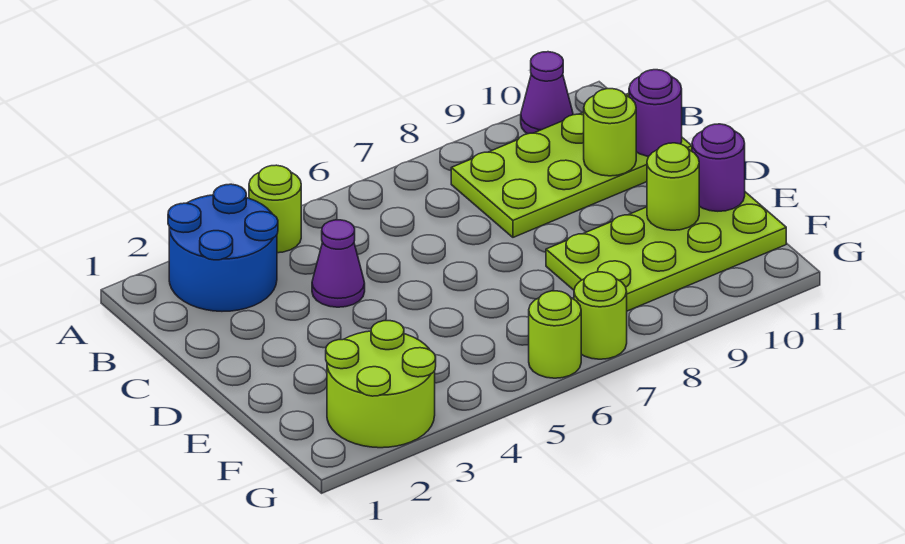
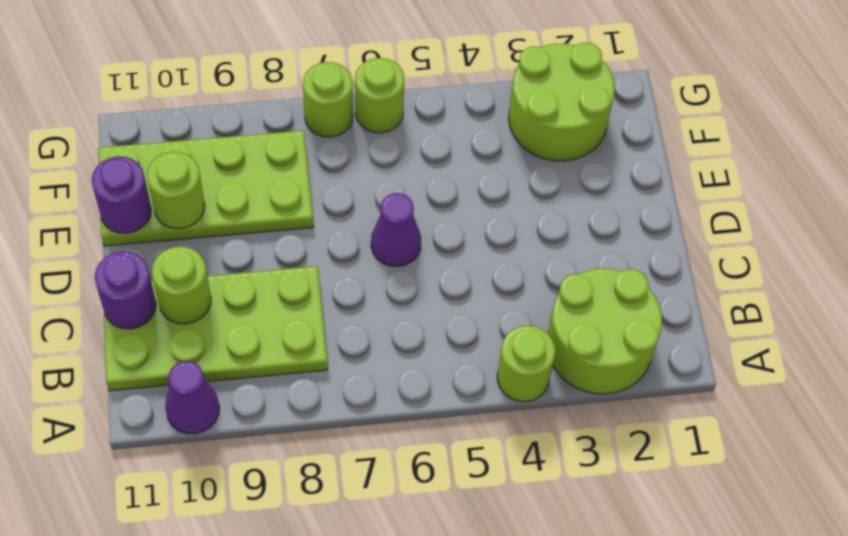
blue round brick A2:B3 level 1 -> lime round brick A2:B3 level 1
purple cone C4 level 1 -> purple cone D6 level 1

